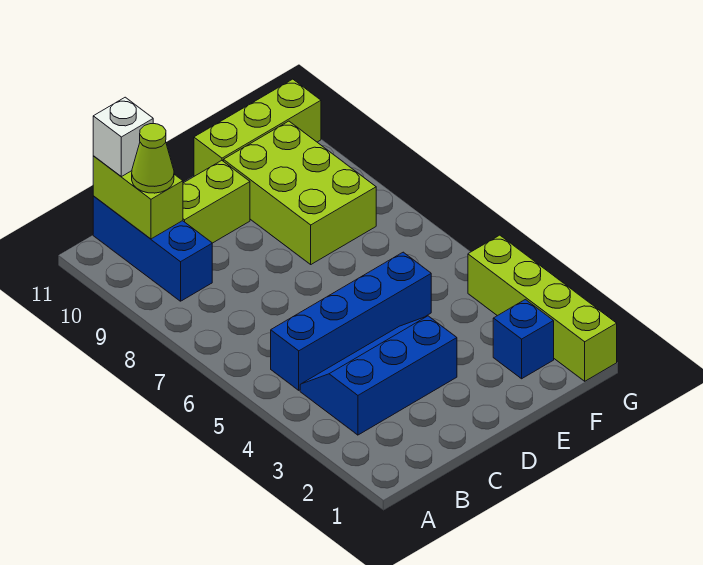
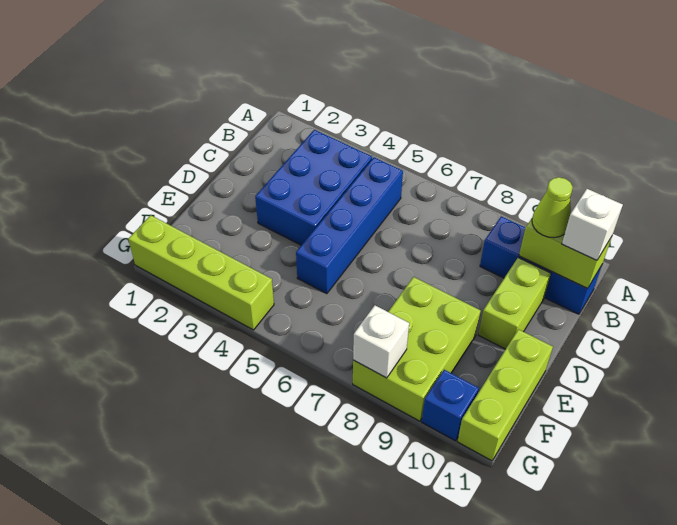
blue slope B3:D4 level 1 top 3 -> blue brick B3:D4 level 1
lime brick E8:F10 level 1 -> lime brick E8:G9 level 1
blue brick F2 level 1 -> blue brick G10 level 1
none -> white brick G8 level 2

